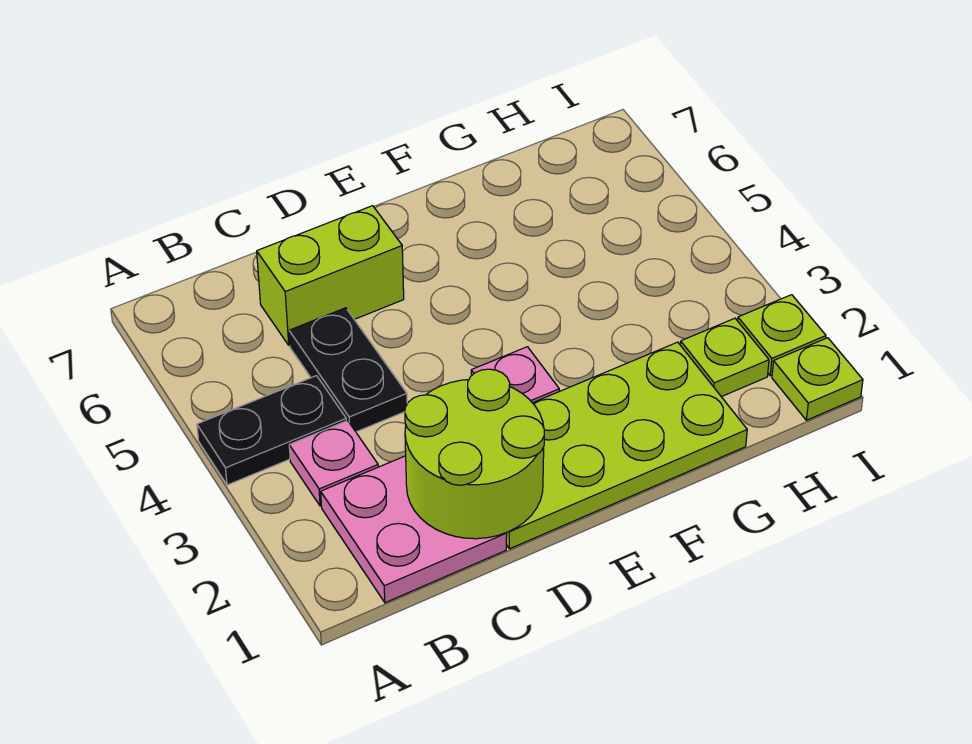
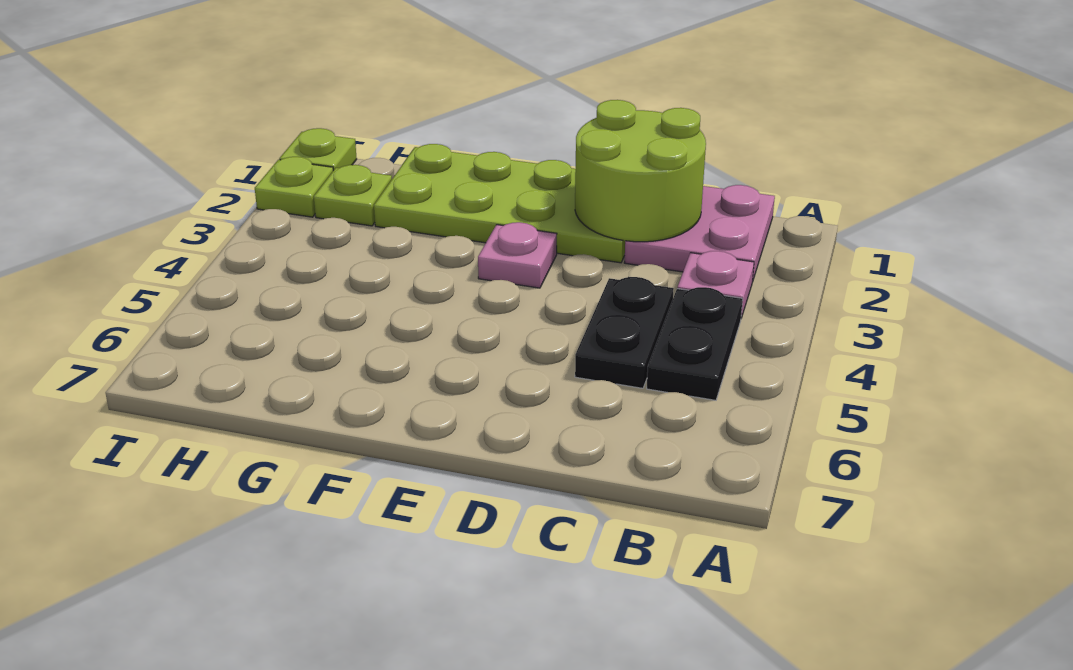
black plate A4:B4 level 1 -> black plate B4:B5 level 1
lime brick C6:D6 level 1 -> none

